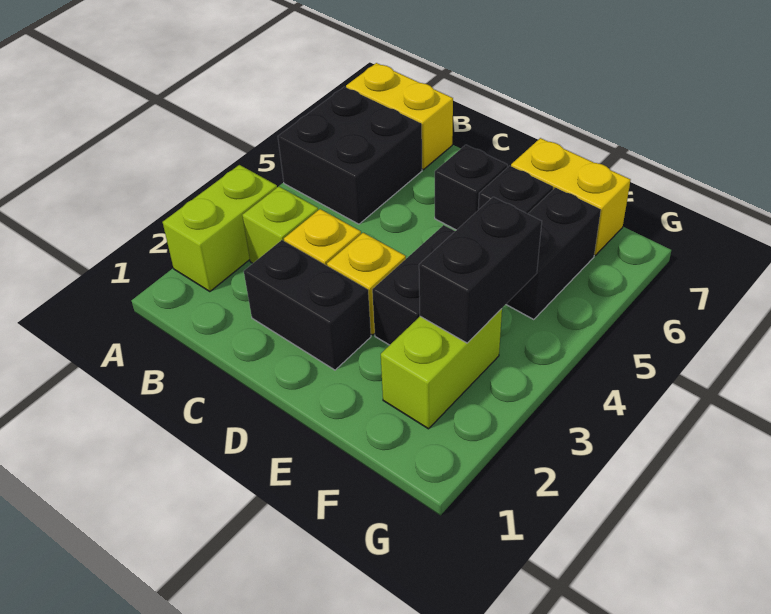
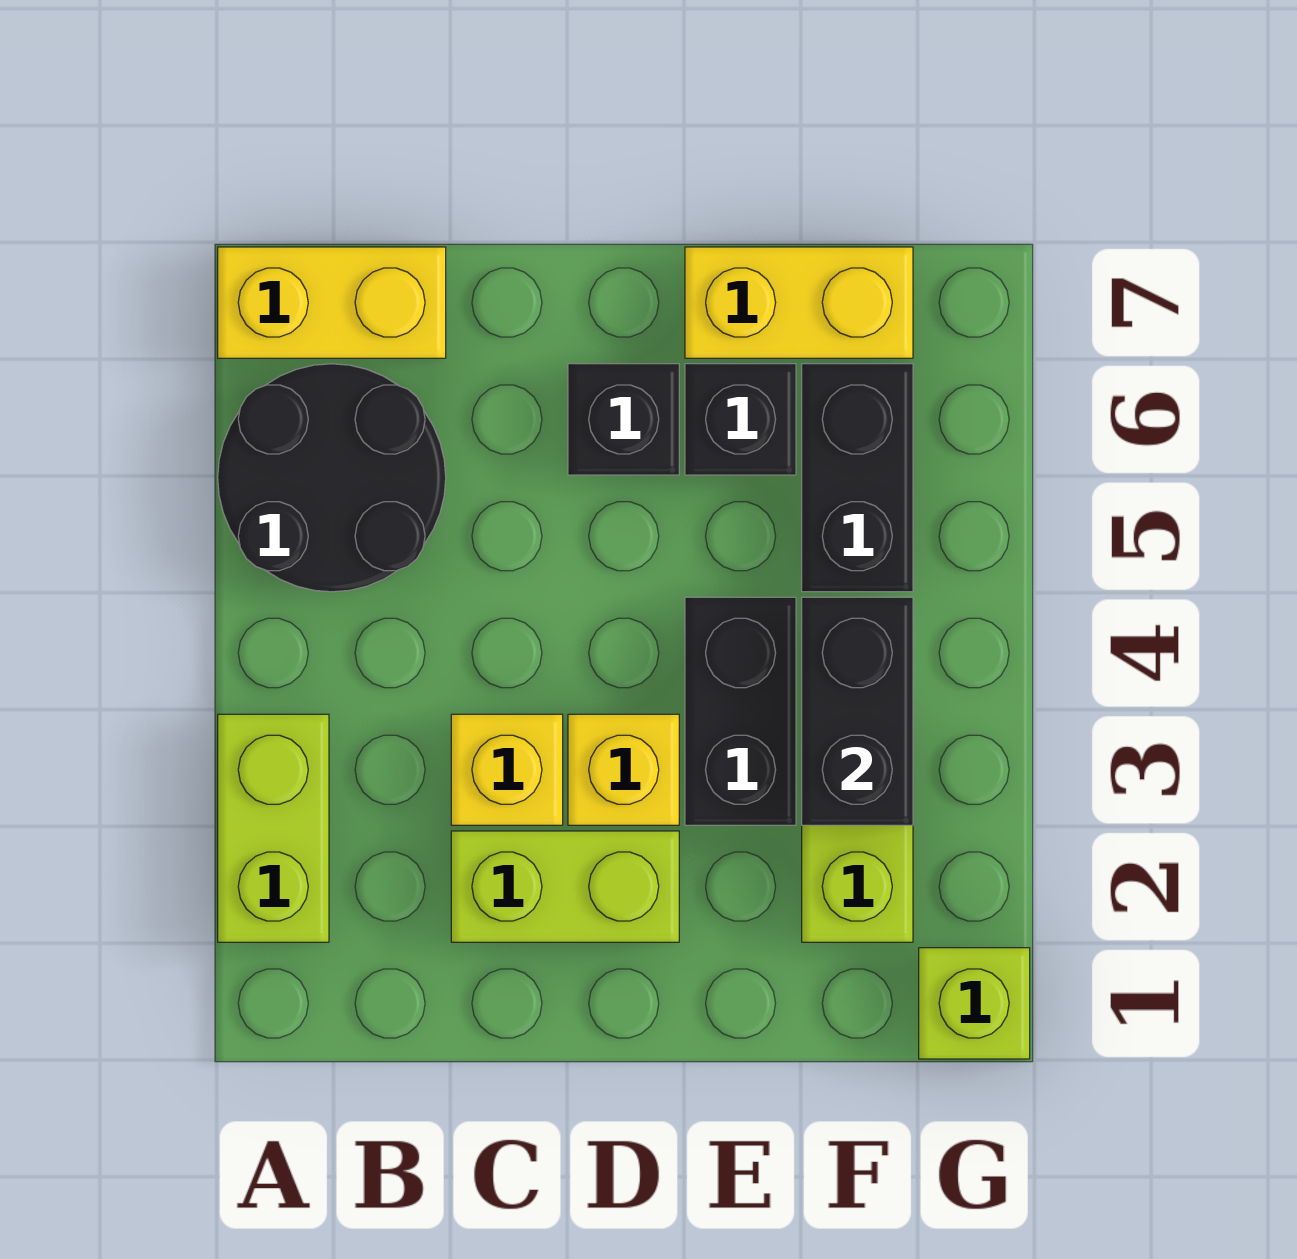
black brick A5:B6 level 1 -> black round brick A5:B6 level 1
lime brick B3 level 1 -> lime brick G1 level 1
black brick C2:D2 level 1 -> lime brick C2:D2 level 1

